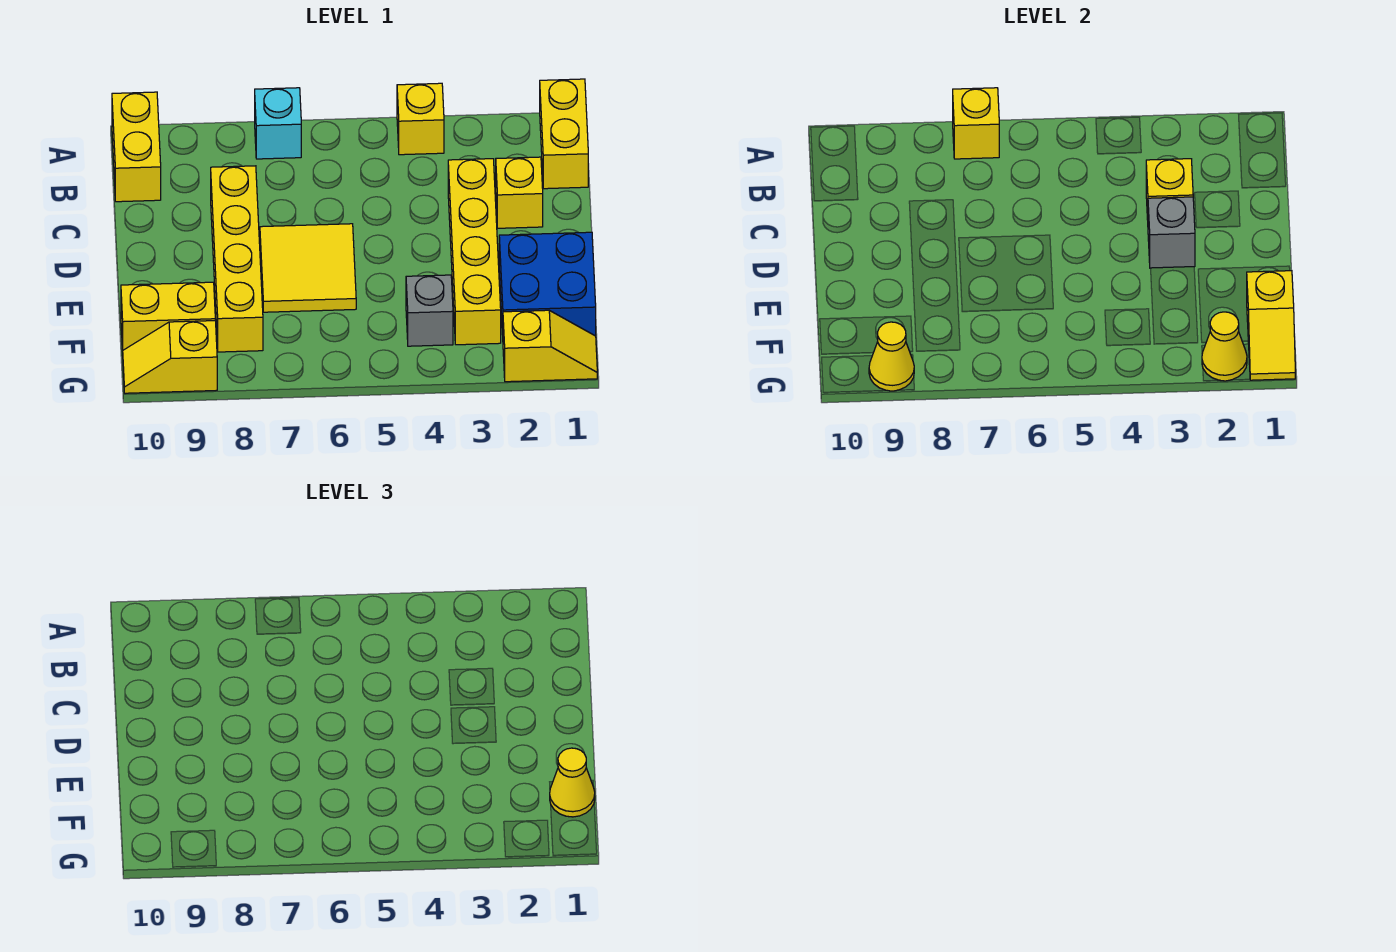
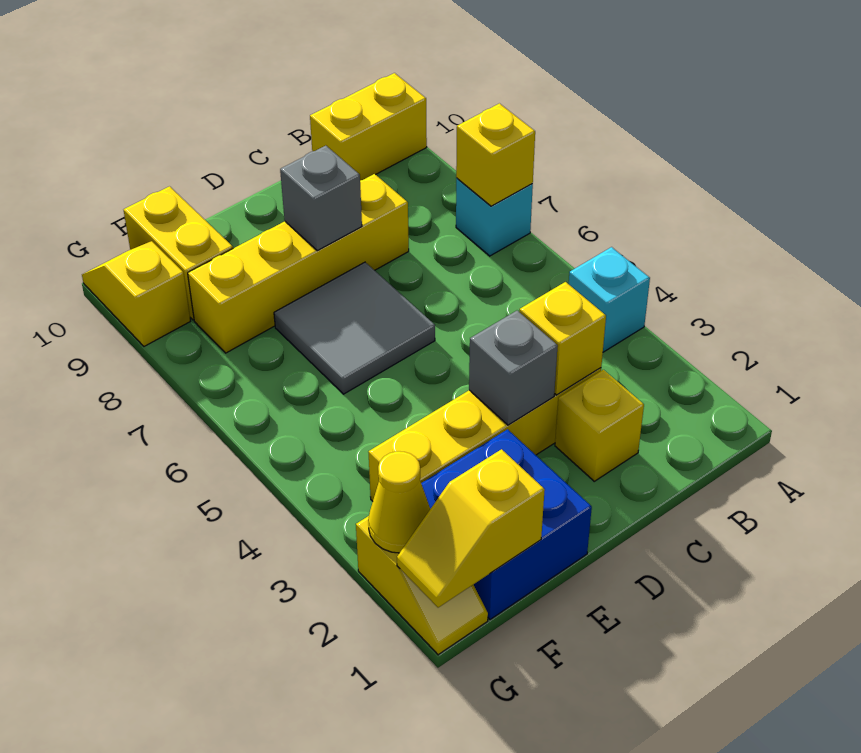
yellow brick A1:B1 level 1 -> none
yellow brick A4 level 1 -> cyan brick A4 level 1
yellow tile D6:E7 level 1 -> grey tile D6:E7 level 1
yellow cone F1 level 3 -> none
grey brick F4 level 1 -> grey brick D8 level 2
yellow cone G9 level 2 -> none

